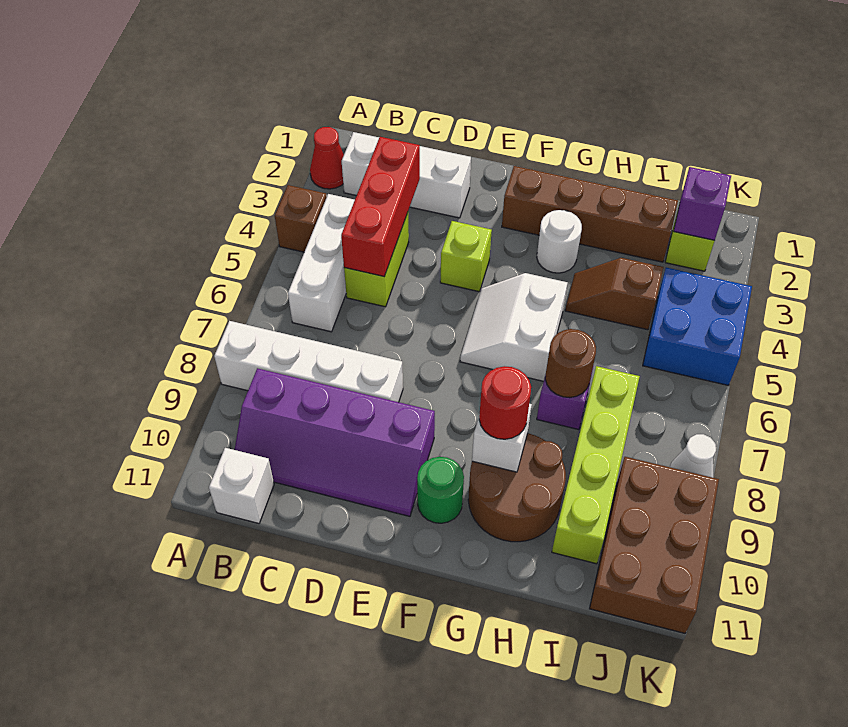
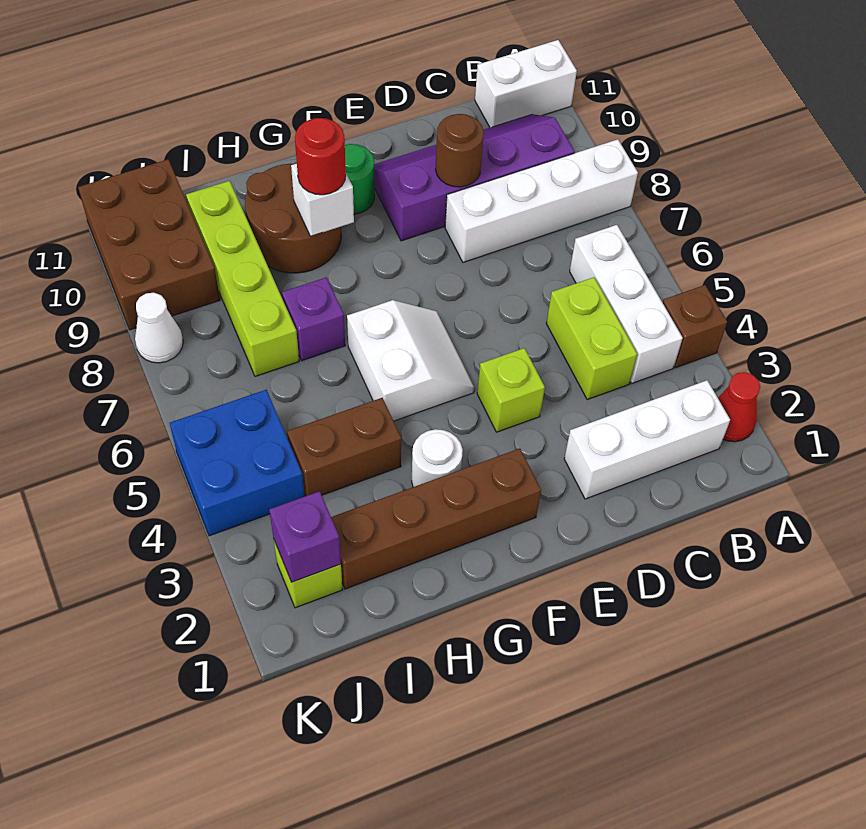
white brick B11 level 1 -> white brick A11:B11 level 1
red brick C3:C5 level 2 -> none
brown slope H4:I4 level 1 top I -> brown brick H4:I4 level 1
brown round brick H7 level 2 -> brown round brick D9 level 2

